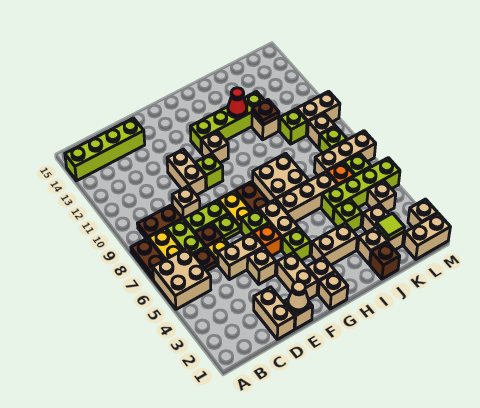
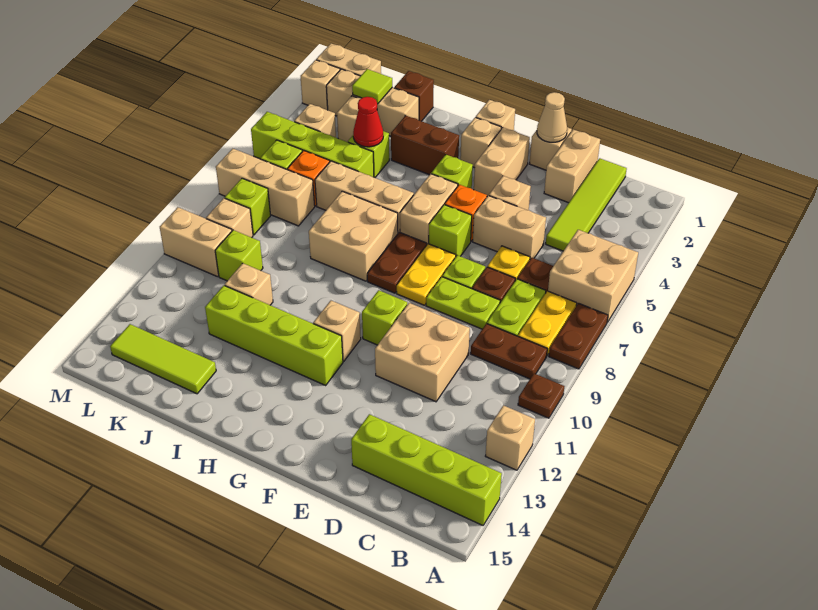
none -> lime tile C1:C4 level 1
tan brick D9 level 1 -> tan brick A12 level 1
tan brick E10:E11 level 1 -> tan brick D10:E11 level 1
tan brick H3:I3 level 1 -> brown brick H3:I3 level 1
red cone I12 level 2 -> red cone J4 level 2
tan brick J2:K2 level 1 -> tan brick J2:L2 level 1
brown plate J11 level 2 -> brown plate A10 level 1
none -> lime tile J14:L14 level 1

